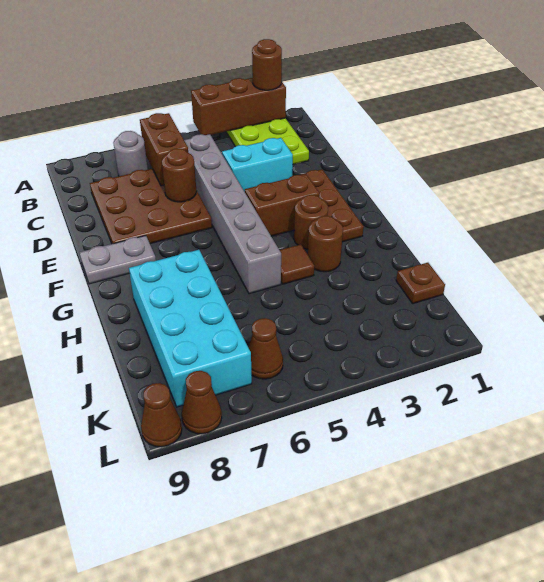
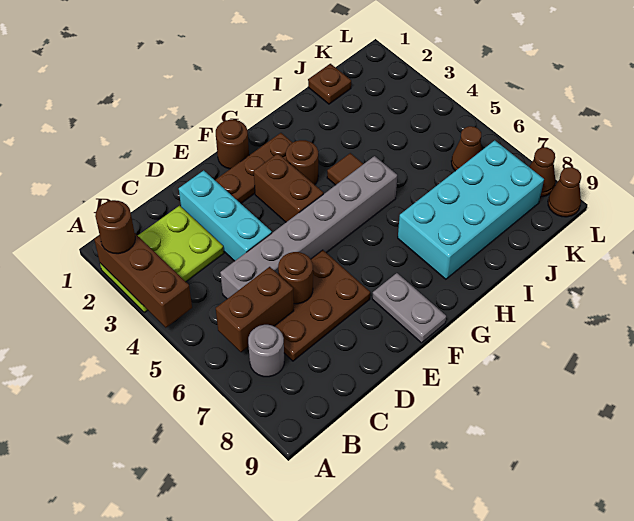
brown plate C6:E8 level 1 -> brown plate C6:E7 level 1
cyan brick D3:D4 level 1 -> cyan brick D2:D4 level 1
brown round brick H3 level 1 -> brown round brick F1 level 1

